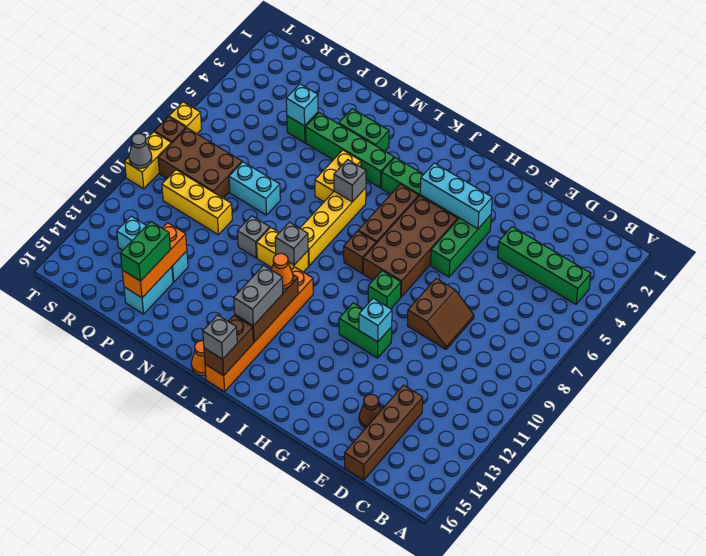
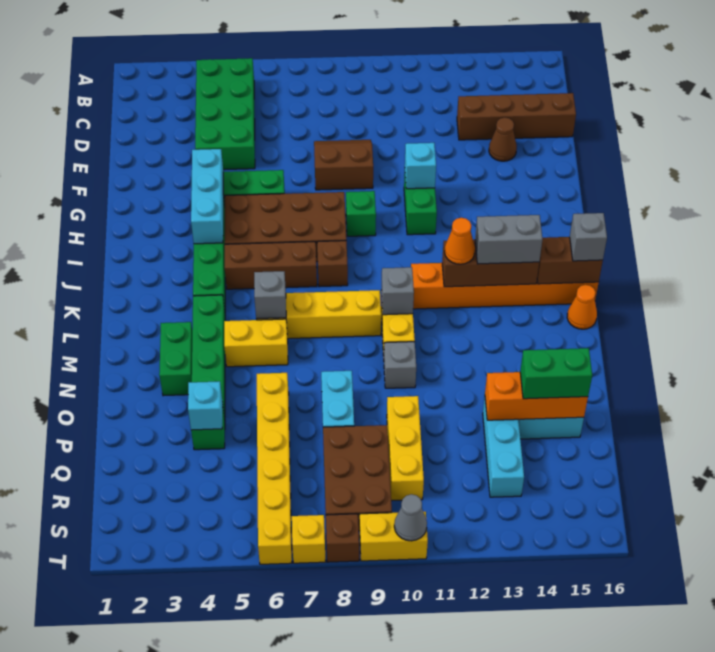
green brick B4:E4 level 1 -> green brick B4:E5 level 1
none -> yellow brick O6:T6 level 1

